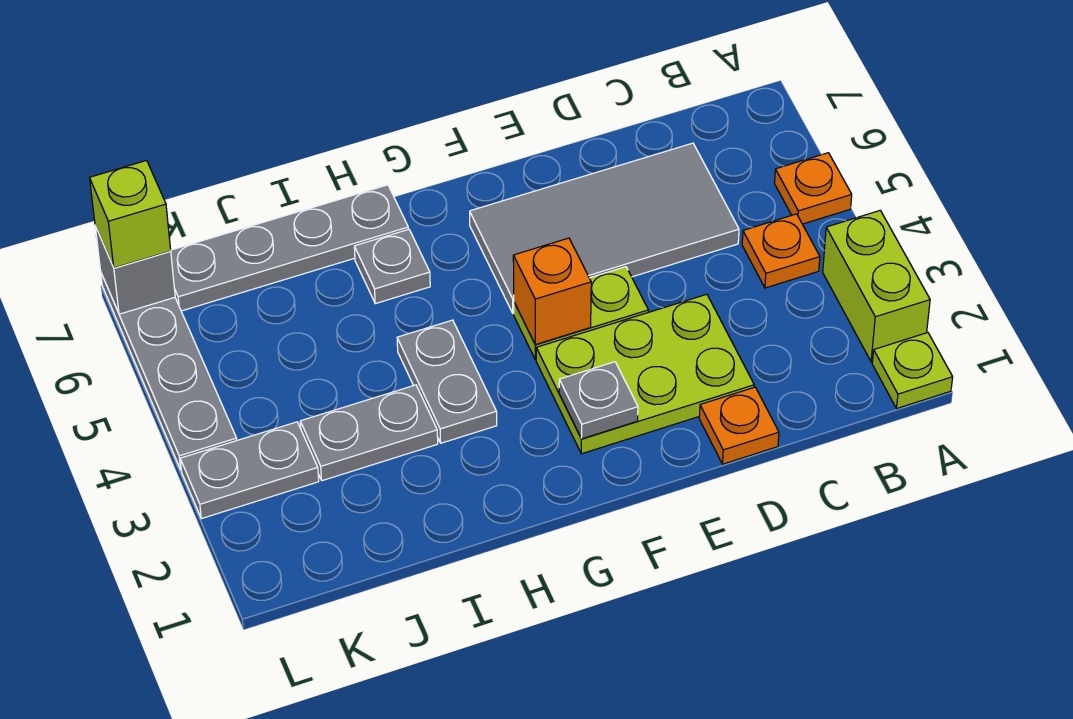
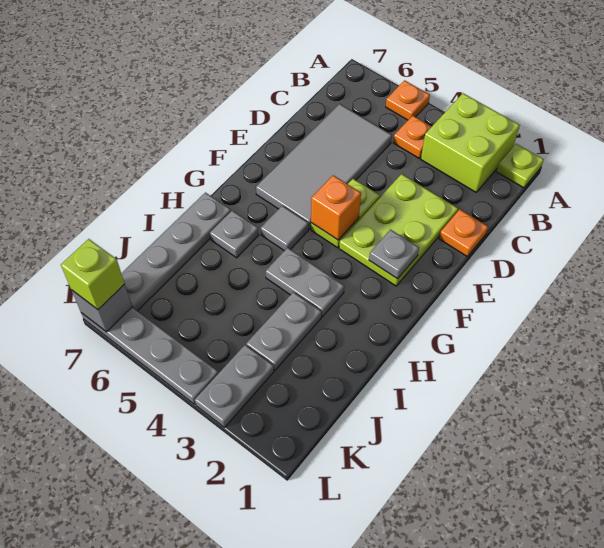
lime brick A2:A3 level 1 -> lime brick A2:B3 level 1
none -> grey tile G5 level 1

